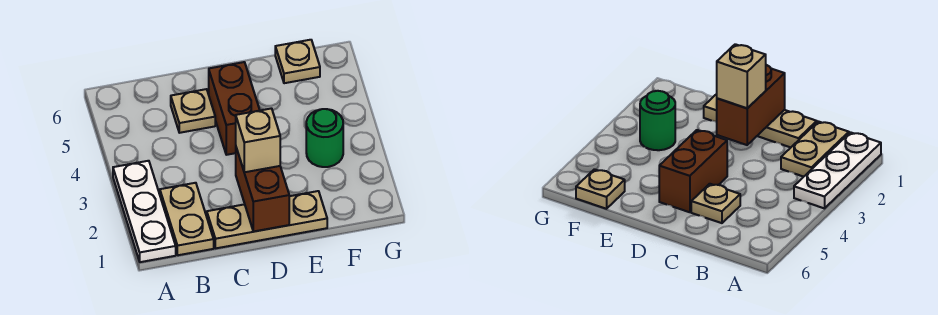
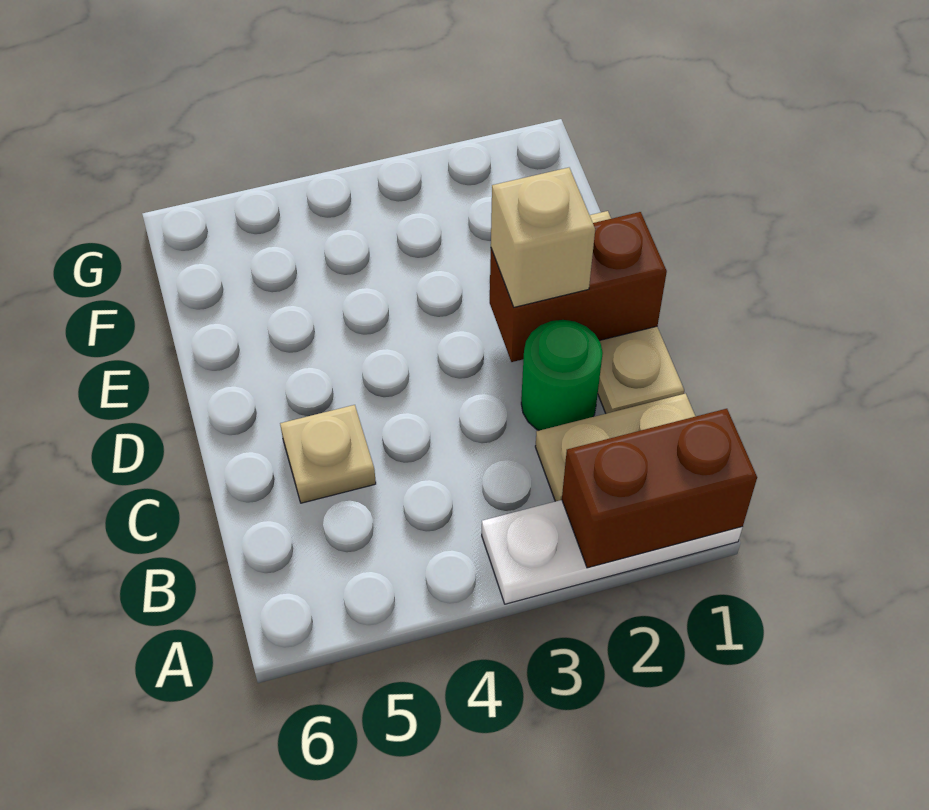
brown brick D4:D5 level 1 -> brown brick A1:A2 level 2
green round brick F3 level 1 -> green round brick C2 level 1
tan plate F6 level 1 -> none

